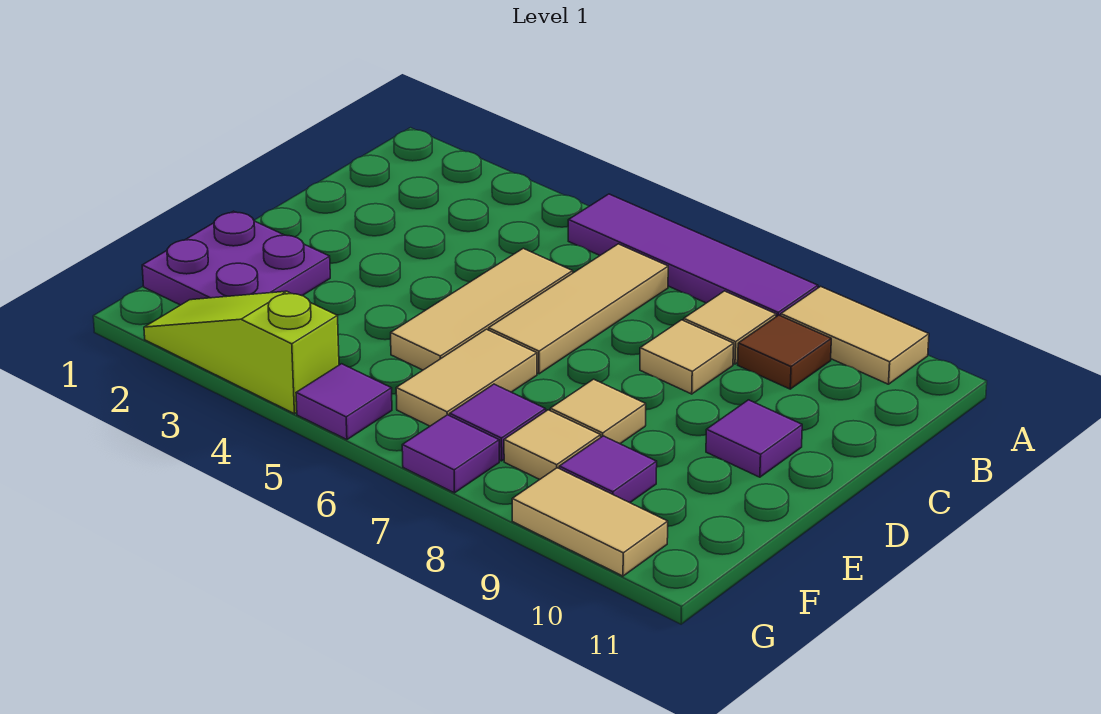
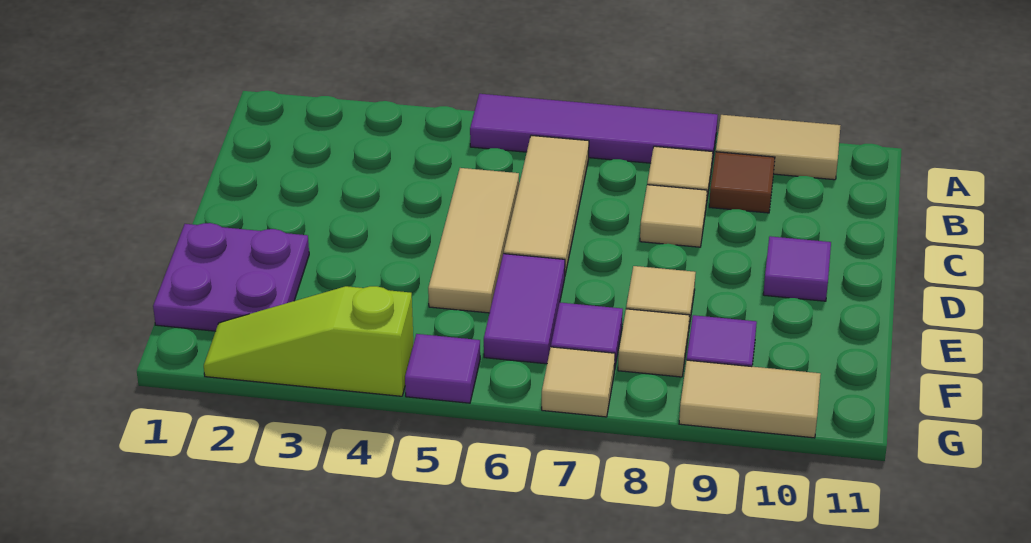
tan tile E6:F6 level 1 -> purple tile E6:F6 level 1
purple tile G7 level 1 -> tan tile G7 level 1

